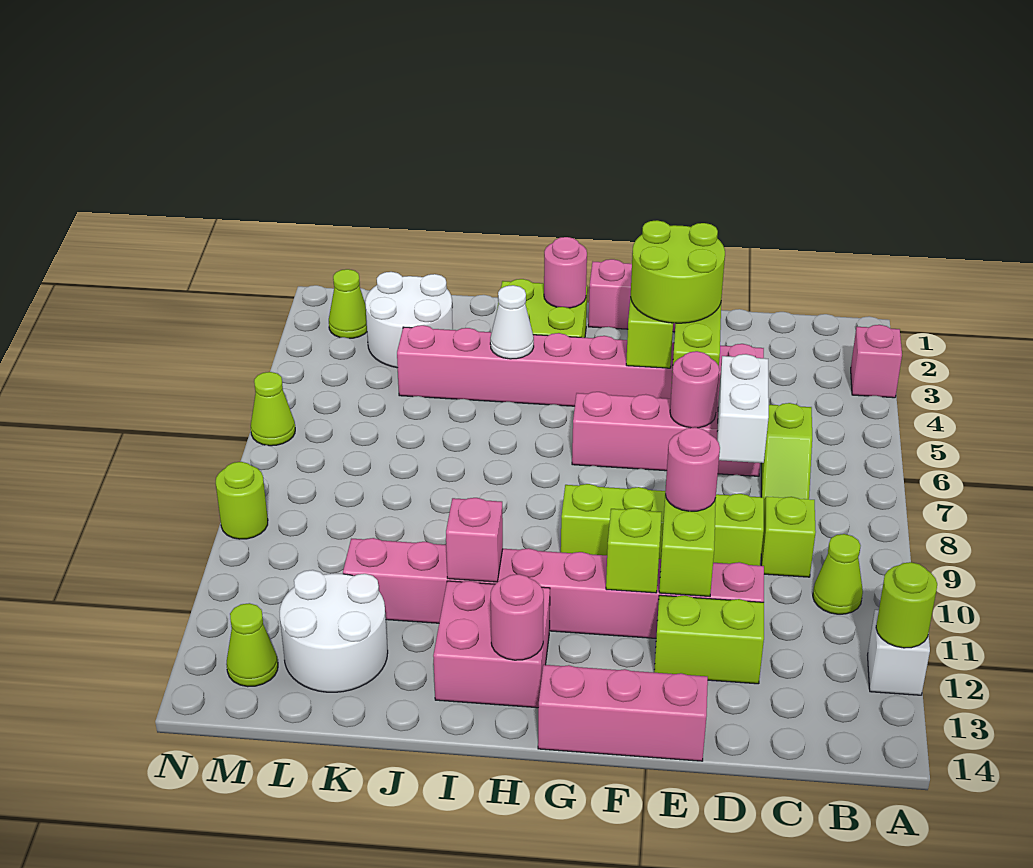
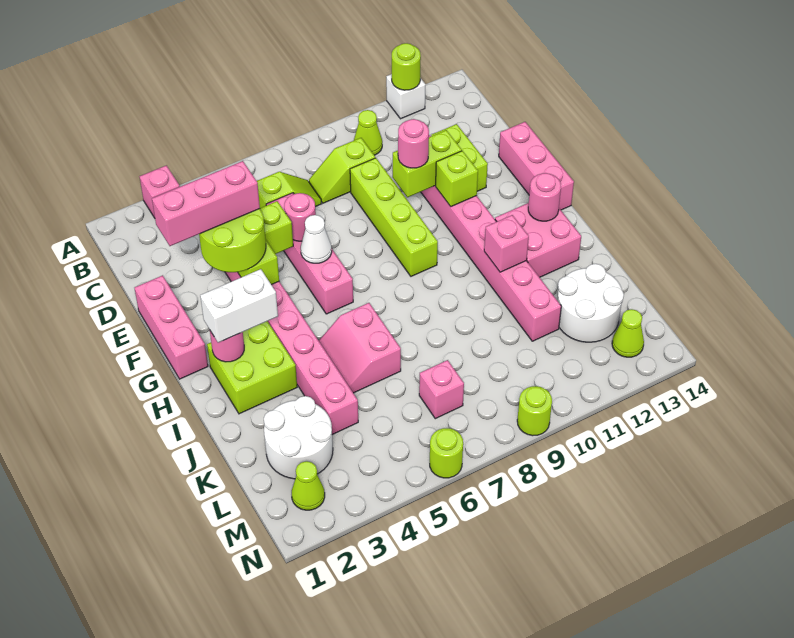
white brick D6:D7 level 2 -> white brick H2:H3 level 3
none -> pink brick E2:E4 level 4
white cone I4 level 2 -> white cone F6 level 2
none -> pink slope I5:J6 level 1 top 6
none -> pink brick L7 level 1
lime cone N6 level 1 -> lime round brick N6 level 1

